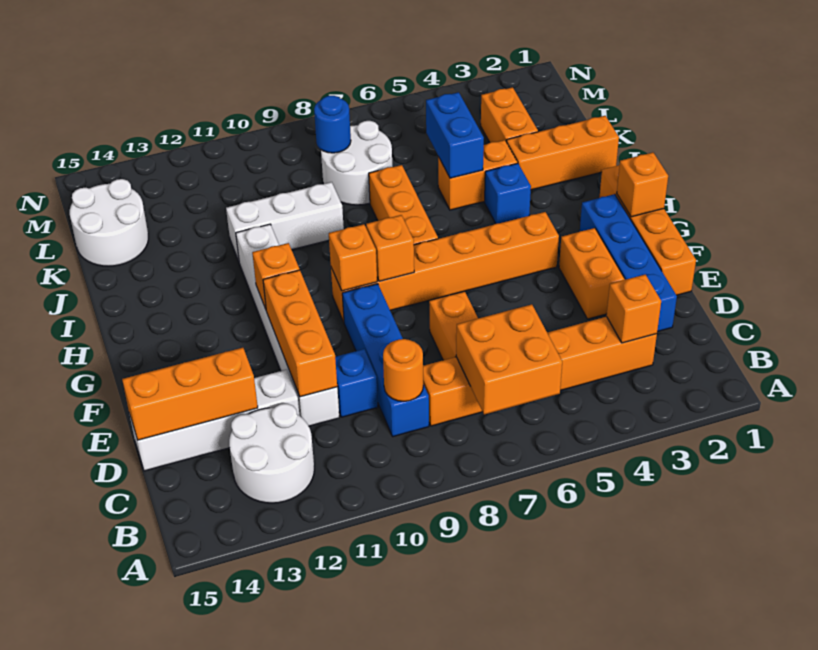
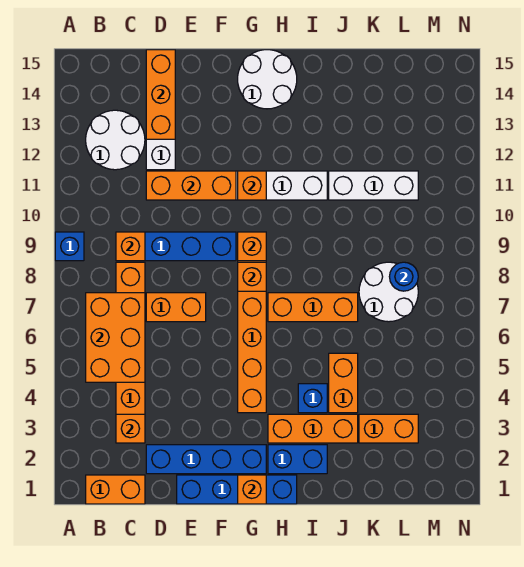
orange brick B6:C7 level 2 -> orange brick B5:C7 level 2
orange round brick C9 level 2 -> orange brick C9 level 2
blue brick D10 level 1 -> blue brick A9 level 1
orange brick E1:H1 level 1 -> blue brick E1:H1 level 1
orange brick E3:F3 level 1 -> orange brick B1:C1 level 1
orange brick J1:J3 level 1 -> orange brick H3:J3 level 1
blue brick J5:K5 level 2 -> blue brick H2:I2 level 1
white brick J9:J11 level 1 -> white brick J11:L11 level 1
white round brick K14:L15 level 1 -> white round brick G14:H15 level 1

